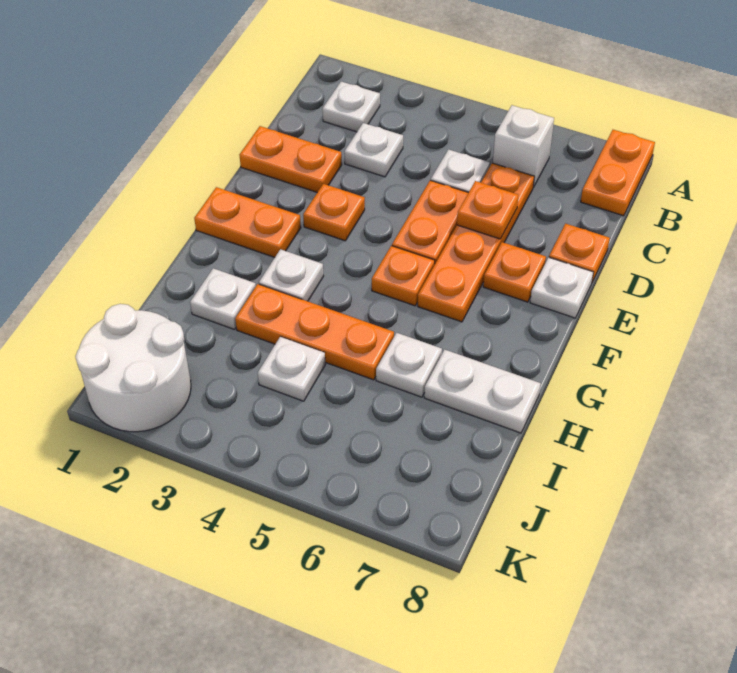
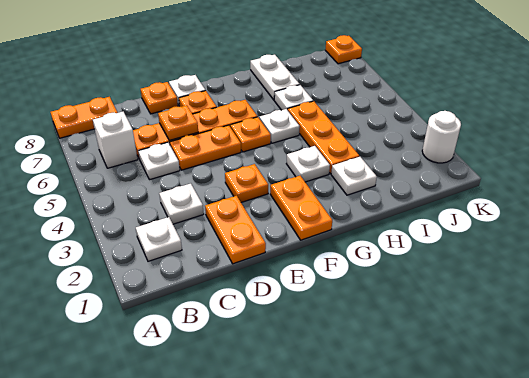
white plate I4 level 1 -> white plate G5 level 1
white round brick J1:K2 level 1 -> white round brick K2 level 1
none -> orange plate K8 level 1

